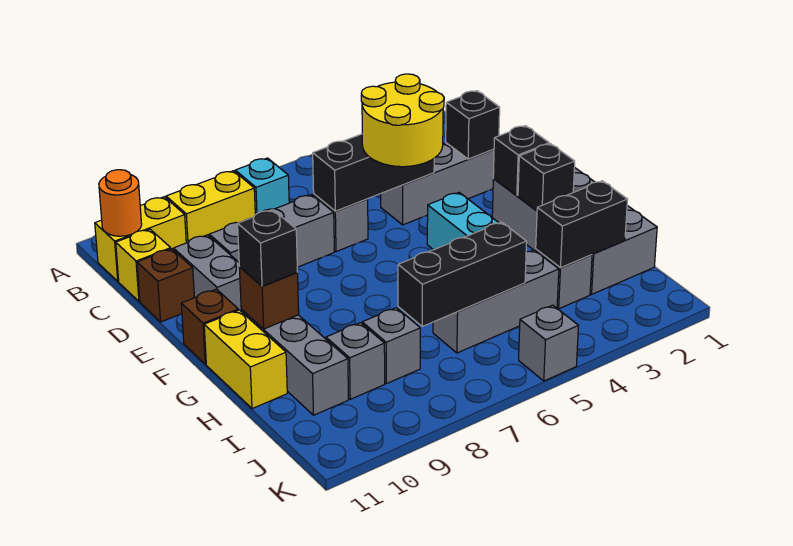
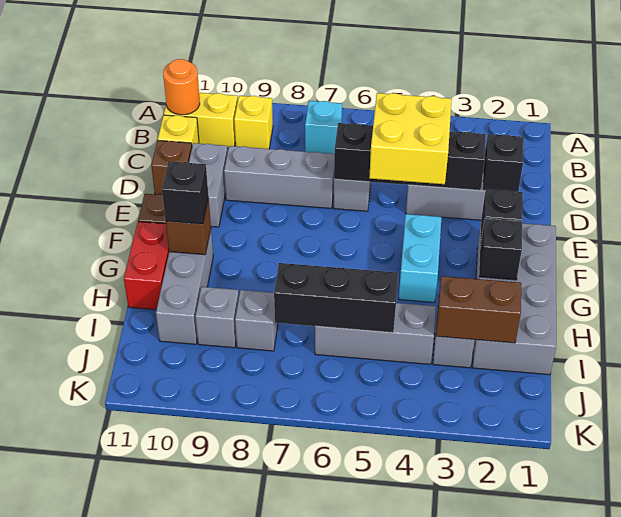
yellow brick B8:B9 level 1 -> yellow brick B9 level 1
black brick D4:D6 level 2 -> black brick D3:D6 level 2
yellow round brick D4:E5 level 3 -> yellow brick D4:E5 level 3
yellow brick G11:H11 level 1 -> red brick G11:H11 level 1
black brick I2:I3 level 2 -> brown brick I2:I3 level 2
grey brick K5 level 1 -> none

